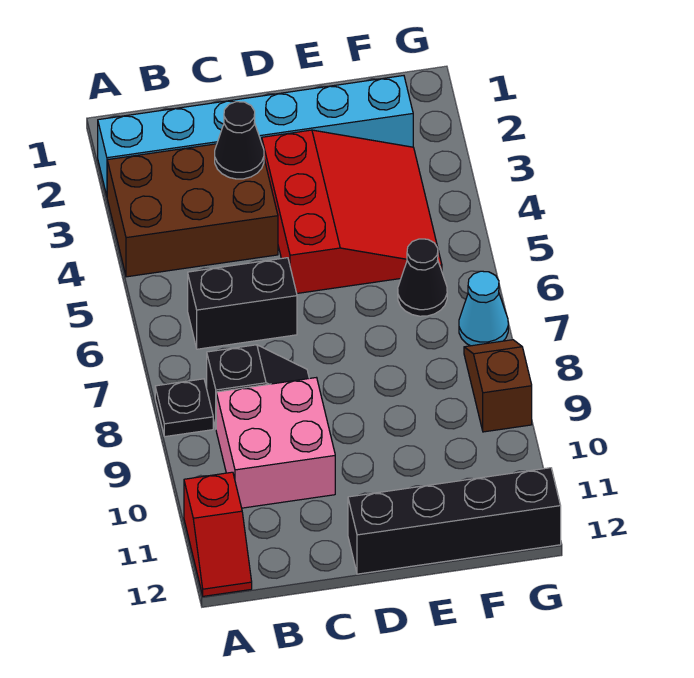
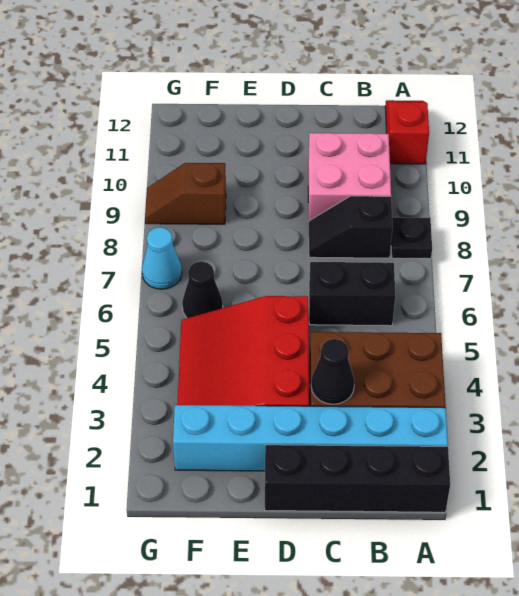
black brick D12:G12 level 1 -> black brick A1:D1 level 1
brown slope G8:G9 level 1 top 9 -> brown slope F9:G9 level 1 top F

